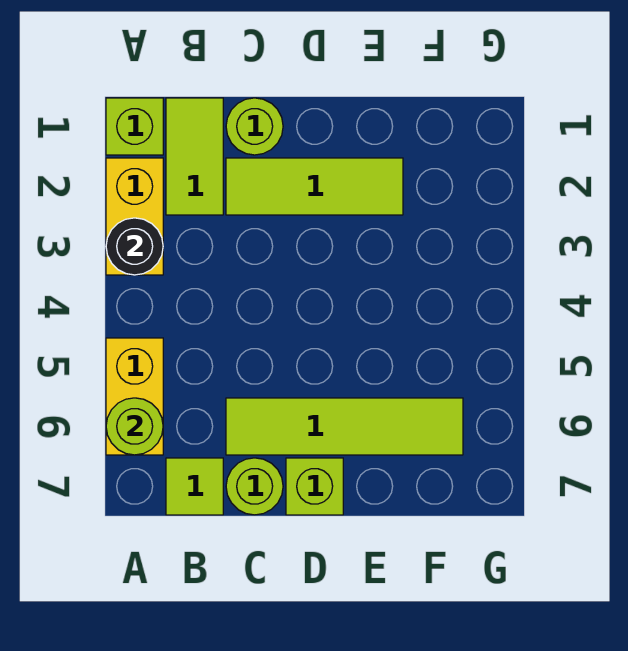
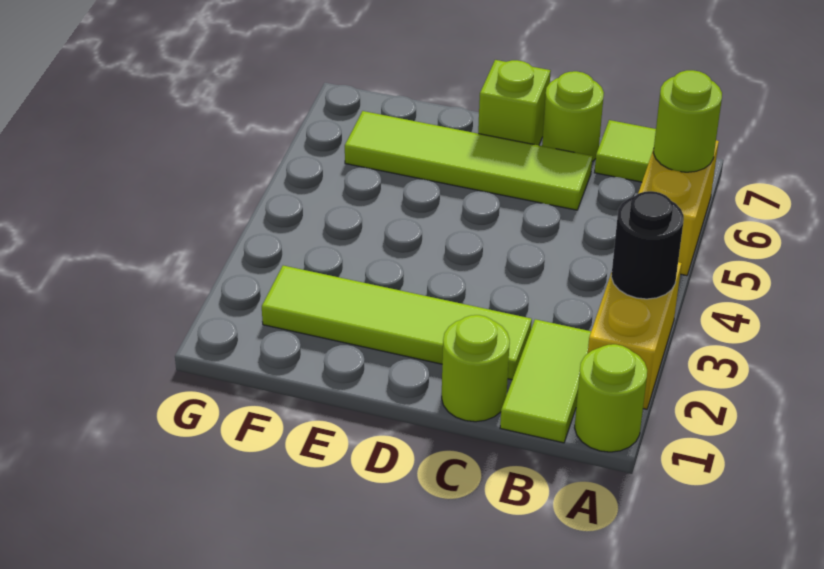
lime brick A1 level 1 -> lime round brick A1 level 1
lime tile C2:E2 level 1 -> lime tile C2:F2 level 1

